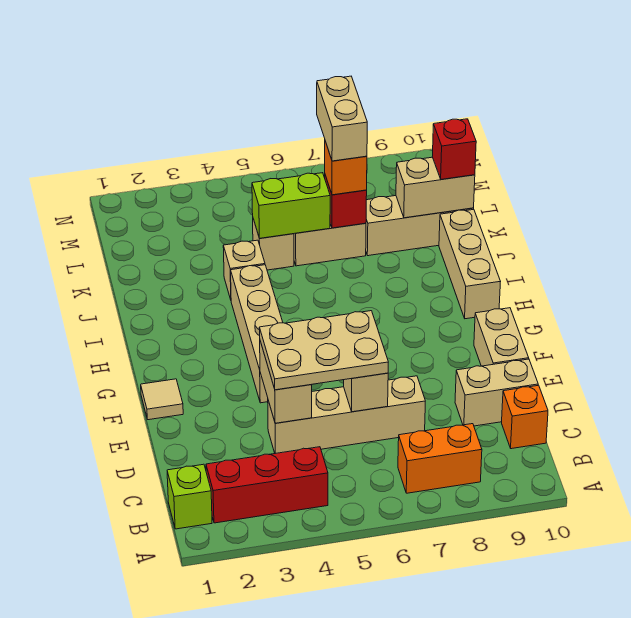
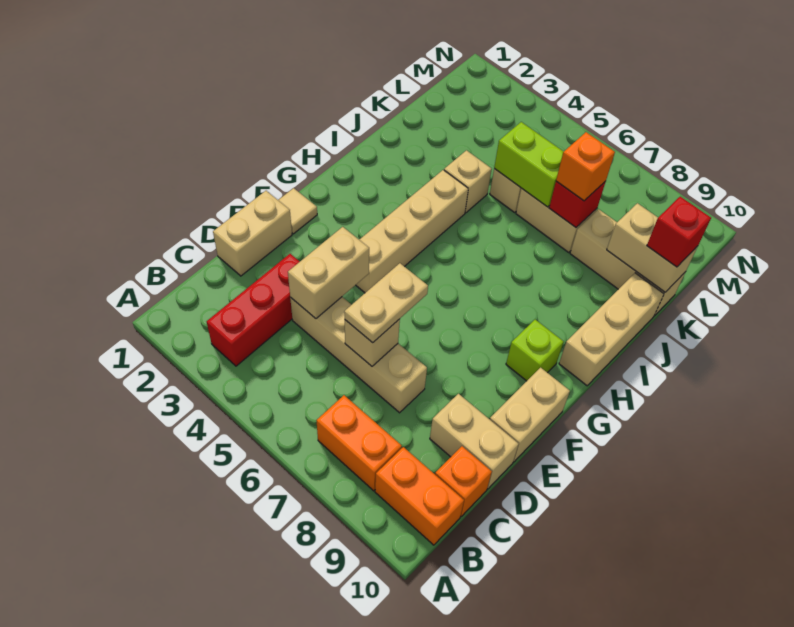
lime brick B1 level 1 -> lime brick G9 level 1
red brick B2:B4 level 1 -> red brick B3:D3 level 1
none -> orange brick B9:B10 level 1
tan plate D4:E6 level 3 -> tan plate D6:E6 level 3
tan brick K7:L7 level 4 -> tan brick D1:E1 level 1

